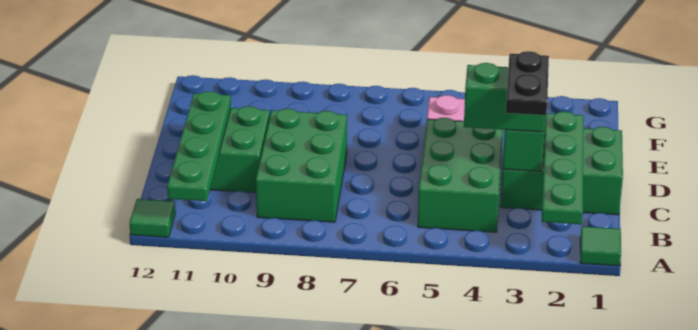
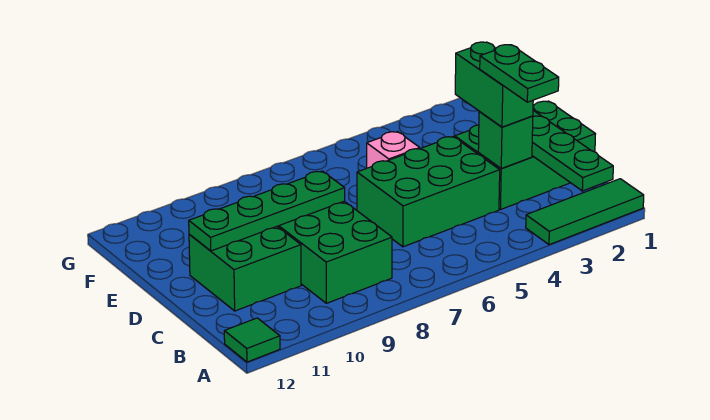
green tile A1 level 1 -> green tile A1:A3 level 1
green plate A11:D11 level 2 -> green plate D8:D11 level 2
black plate B3:C3 level 4 -> green plate B3:C3 level 4
green brick B4:D5 level 1 -> green brick C4:D6 level 1
green brick C3:C4 level 3 -> green brick C3:D3 level 3

